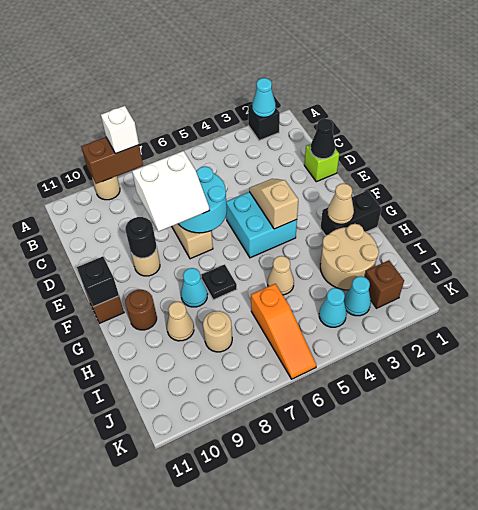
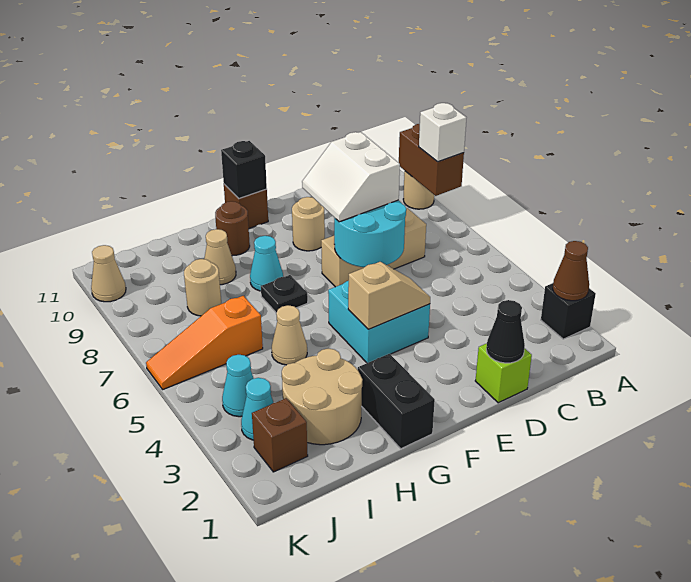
cyan cone A2 level 2 -> brown cone A2 level 2
black round brick E9 level 2 -> none
tan cone G2 level 2 -> tan cone K10 level 1

